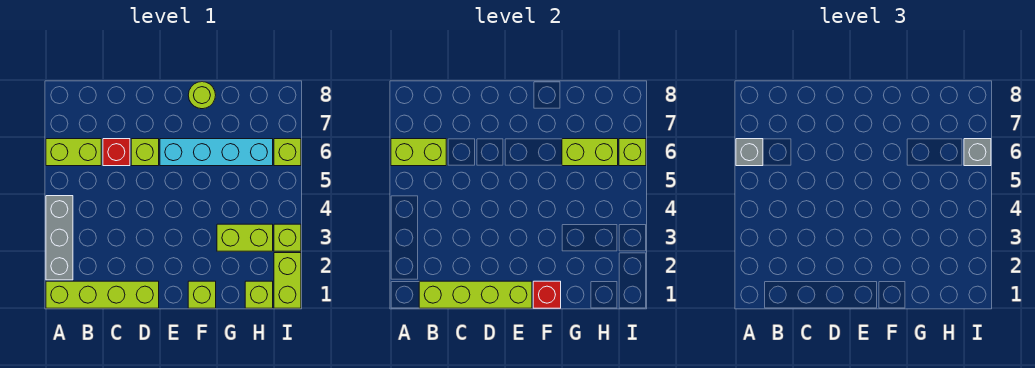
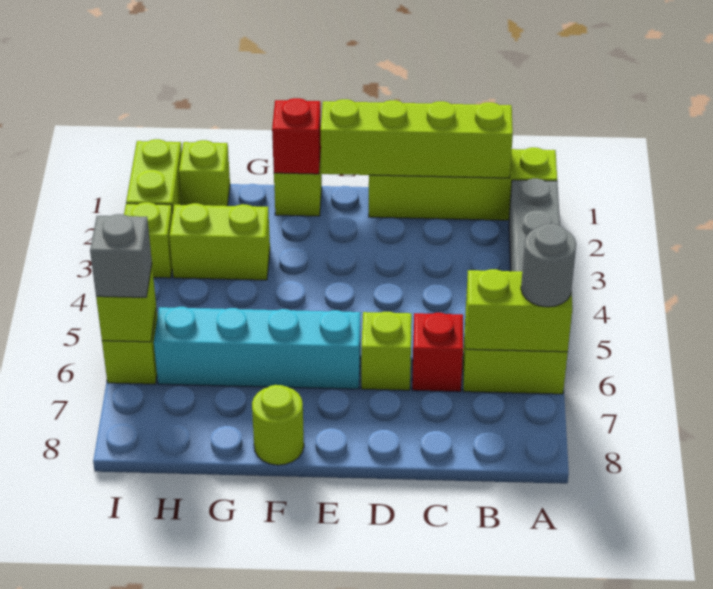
grey brick A6 level 3 -> grey round brick A6 level 3
lime brick G6:H6 level 2 -> none

